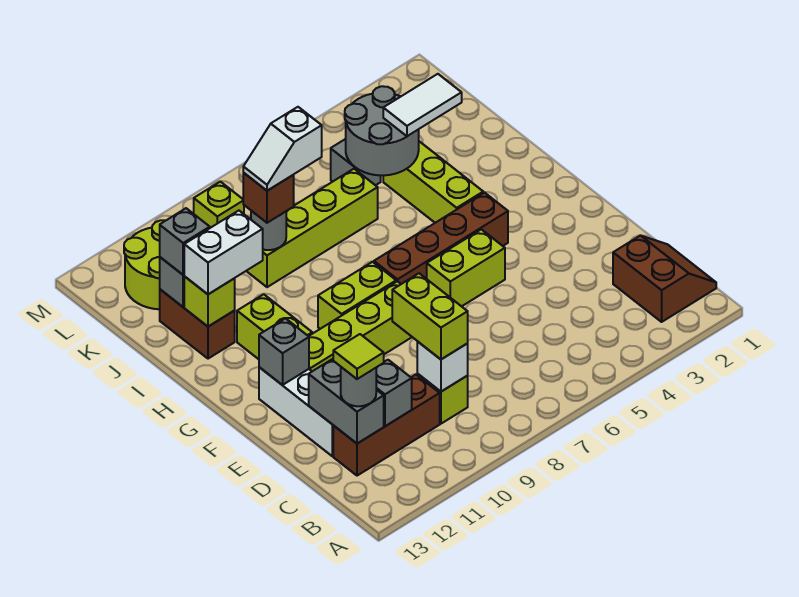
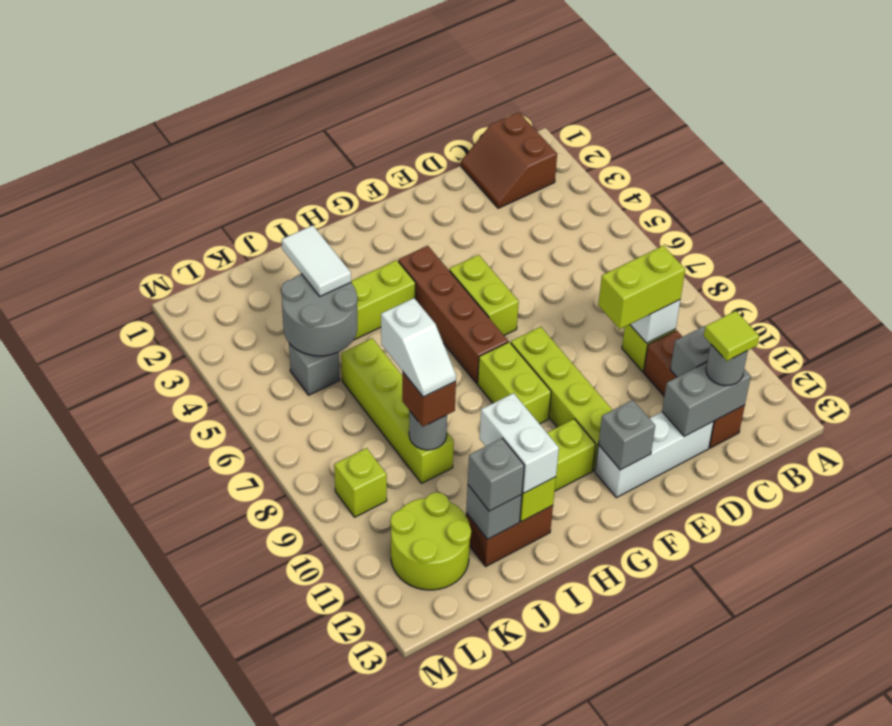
brown slope B1:C2 level 1 top 2 -> brown slope B1:C2 level 1 top B

